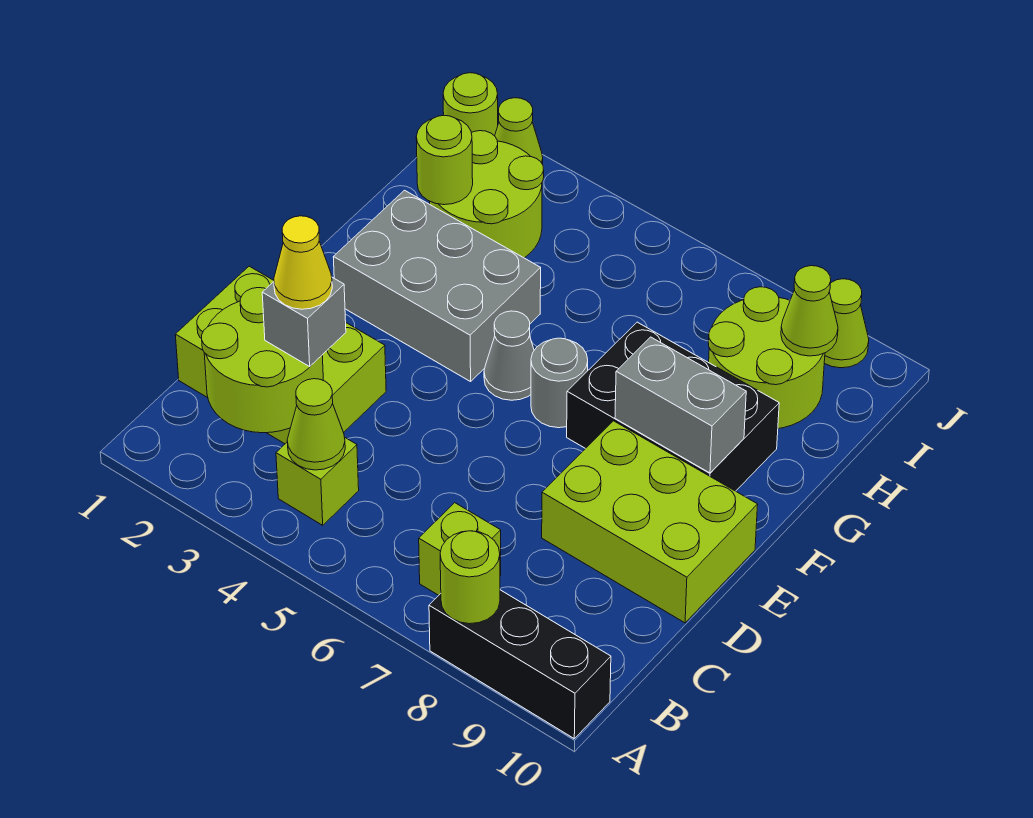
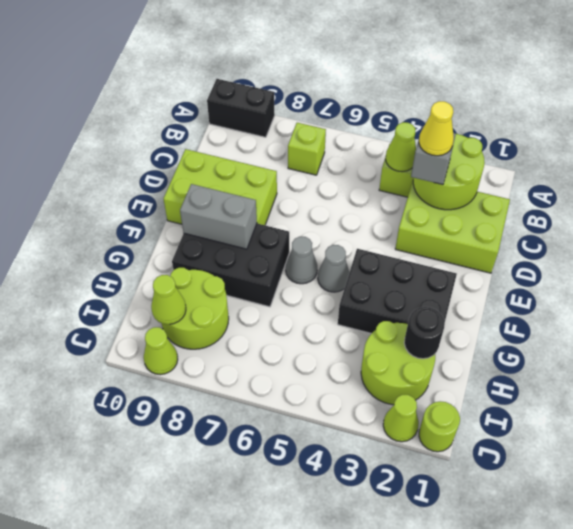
black brick A8:A10 level 1 -> black brick A9:A10 level 1
lime round brick A8 level 2 -> none
grey brick F2:G4 level 1 -> black brick F2:G4 level 1
grey round brick F6 level 1 -> grey cone F6 level 1
lime round brick H2 level 2 -> black round brick H2 level 2

